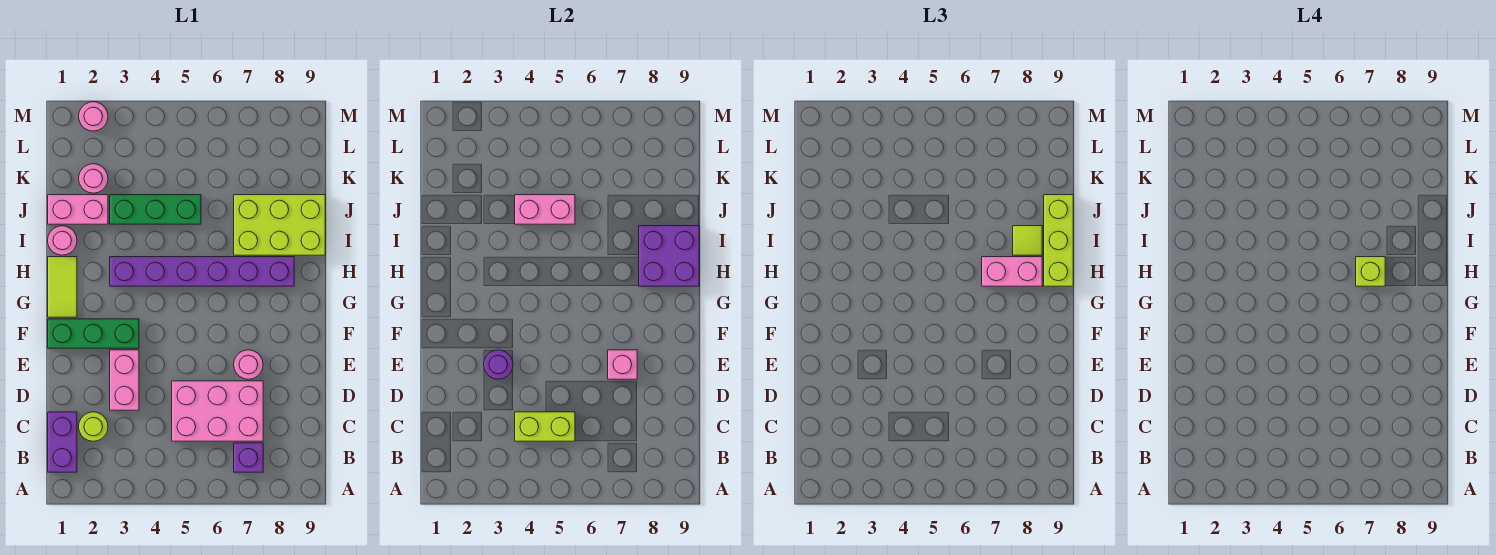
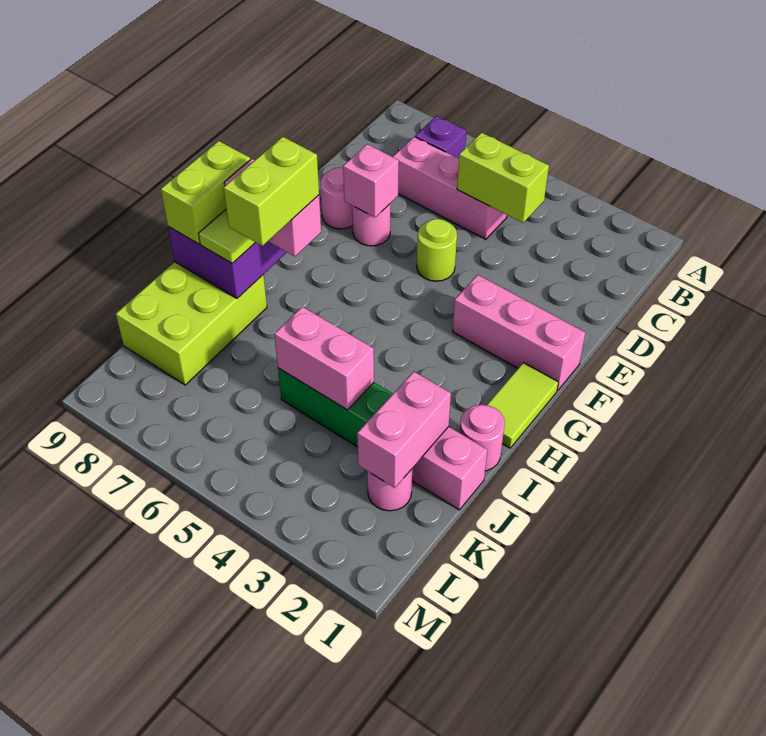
purple brick B1:C1 level 1 -> none
lime round brick C2 level 1 -> lime round brick E5 level 1
pink brick C5:D7 level 1 -> pink brick C5:C7 level 1
pink brick D3:E3 level 1 -> pink brick J2:K2 level 2
purple round brick E3 level 2 -> none
green brick F1:F3 level 1 -> pink brick F1:F3 level 1
purple brick H3:H8 level 1 -> none
lime brick H7 level 4 -> lime brick H7:I7 level 4
lime brick H9:J9 level 3 -> lime brick H9:I9 level 3
lime brick I7:J9 level 1 -> lime brick I8:K9 level 1
pink round brick M2 level 1 -> pink round brick E8 level 1

